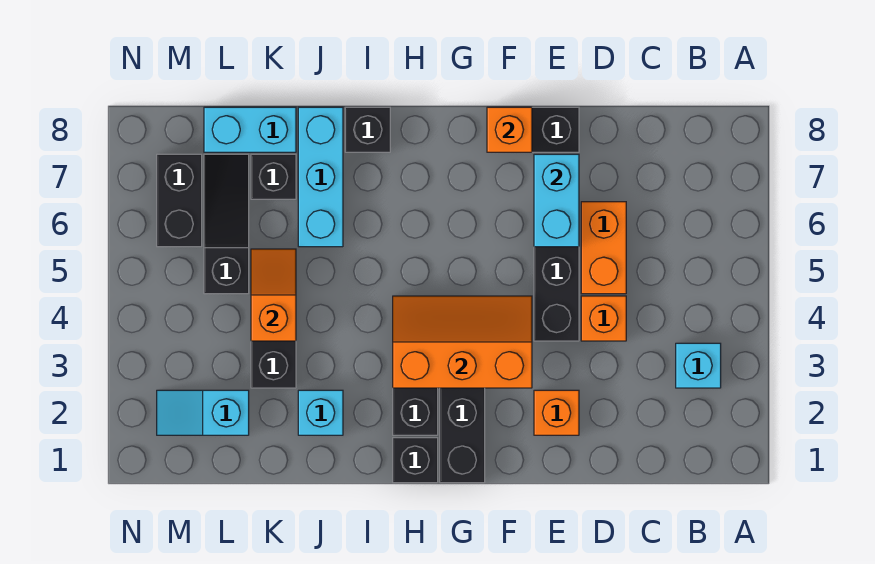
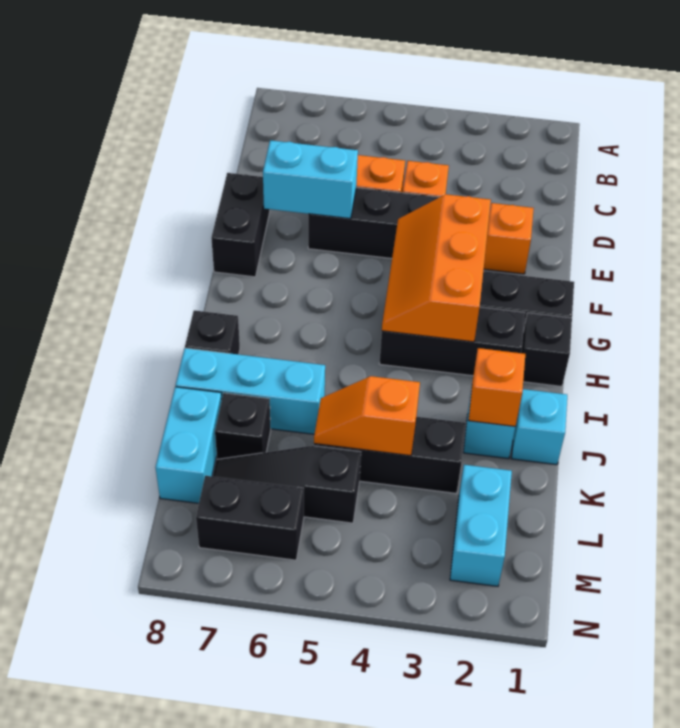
cyan brick B3 level 1 -> cyan brick J1 level 1
orange brick F8 level 2 -> orange brick J2 level 2
cyan slope L2:M2 level 1 top L -> cyan brick L2:M2 level 1

